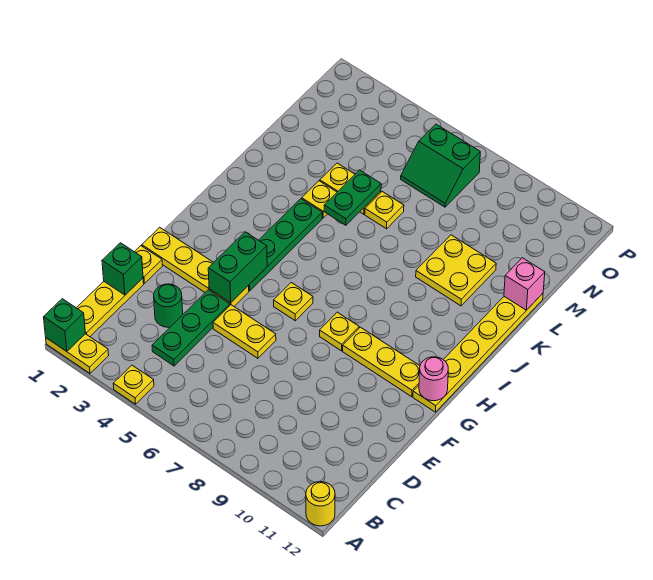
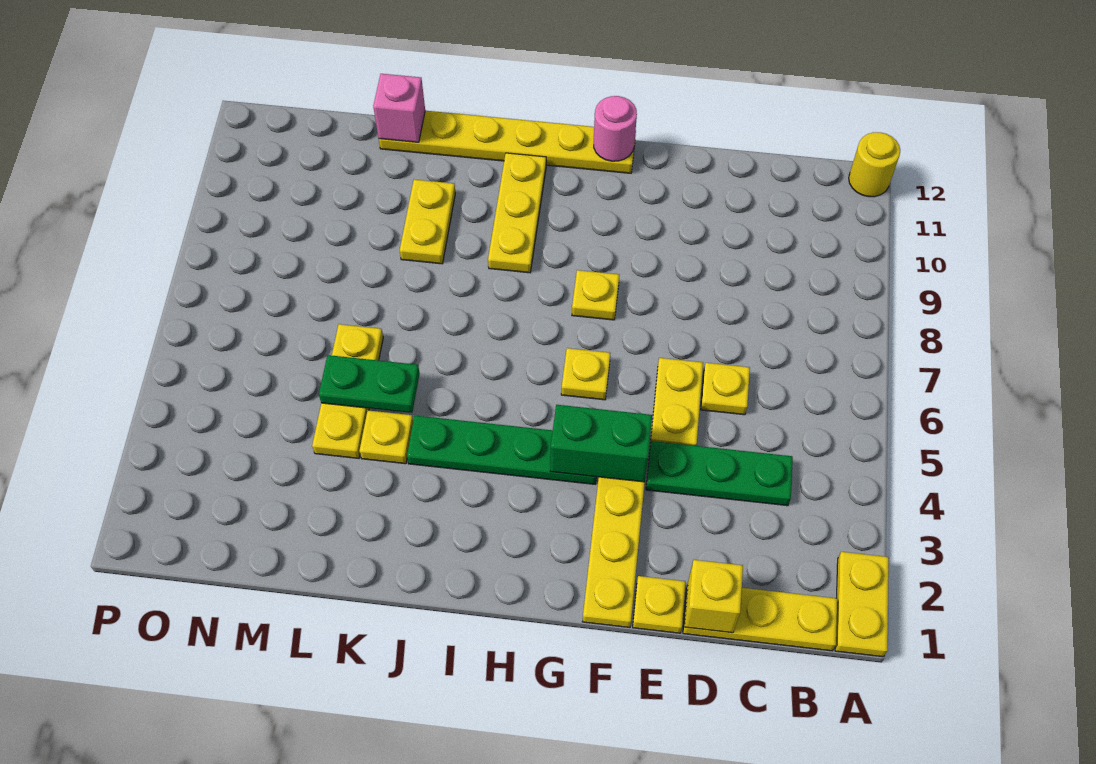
green brick A1 level 2 -> none
yellow plate A4 level 1 -> yellow plate D6 level 1
green brick D1 level 2 -> yellow brick D1 level 2
green round brick D3 level 1 -> none
yellow plate G9:G11 level 1 -> yellow plate I9:I11 level 1
yellow plate K9:L10 level 1 -> yellow plate K9:K10 level 1
green slope N6:O7 level 1 top O -> none

